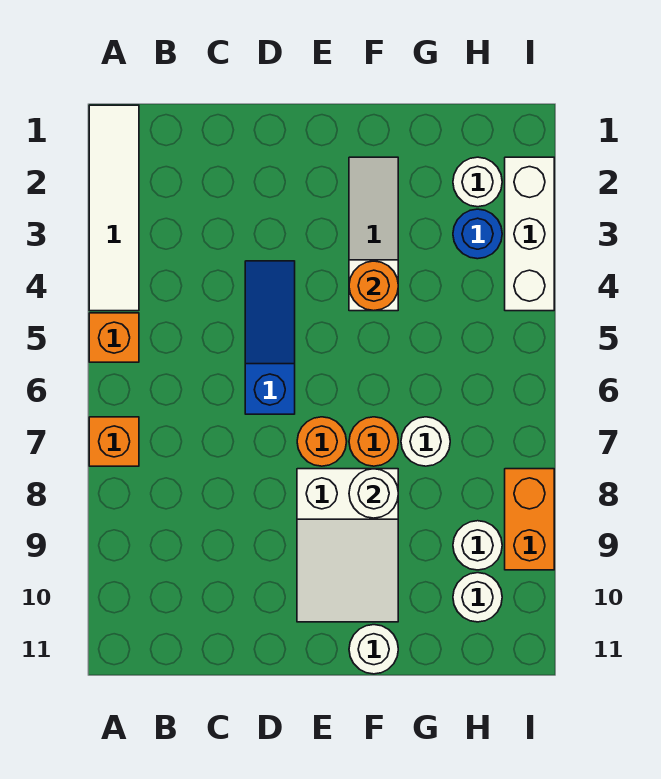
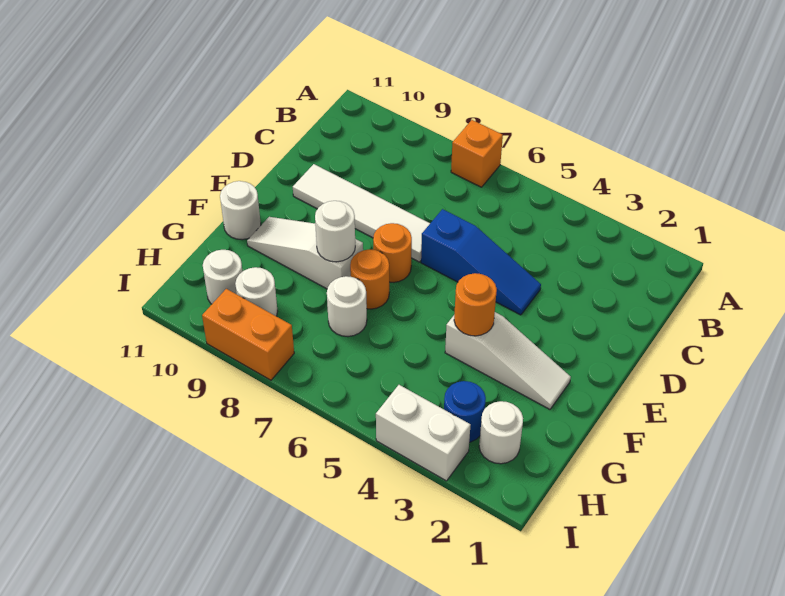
white tile A1:A4 level 1 -> white tile D7:D10 level 1
orange brick A5 level 1 -> none
white slope E8:F10 level 1 top 8 -> white slope F8:F10 level 1 top 8
white brick I2:I4 level 1 -> white brick I3:I4 level 1

